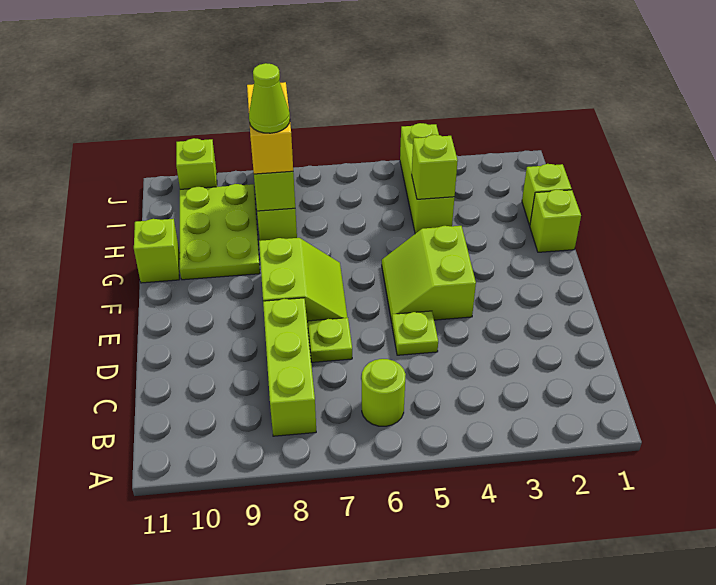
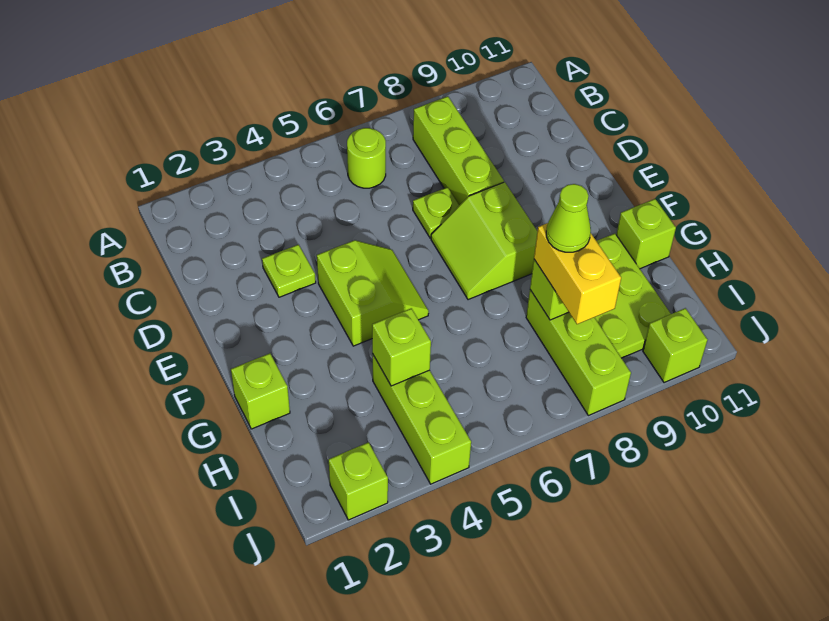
lime plate D5 level 1 -> lime plate D3 level 1
lime brick H1 level 1 -> lime brick J2 level 1

